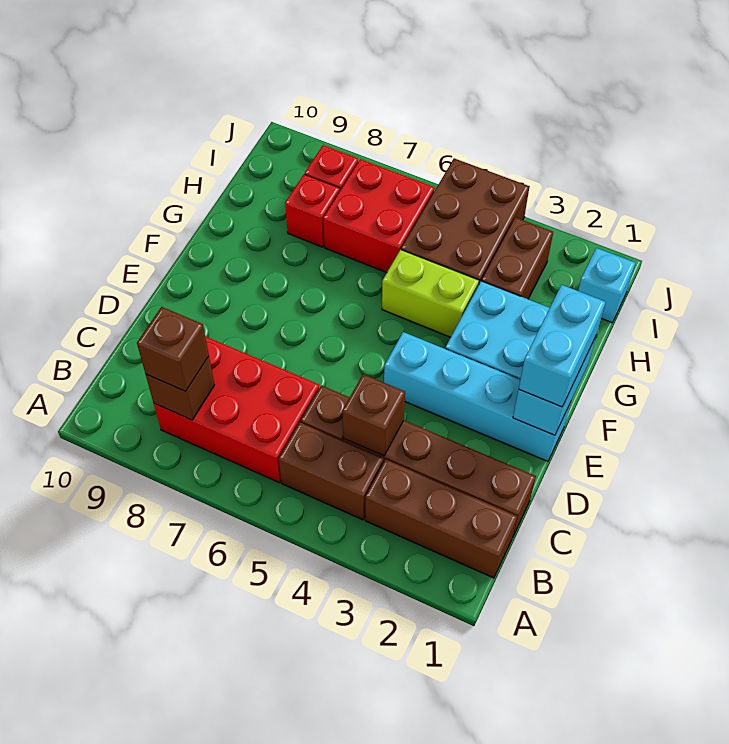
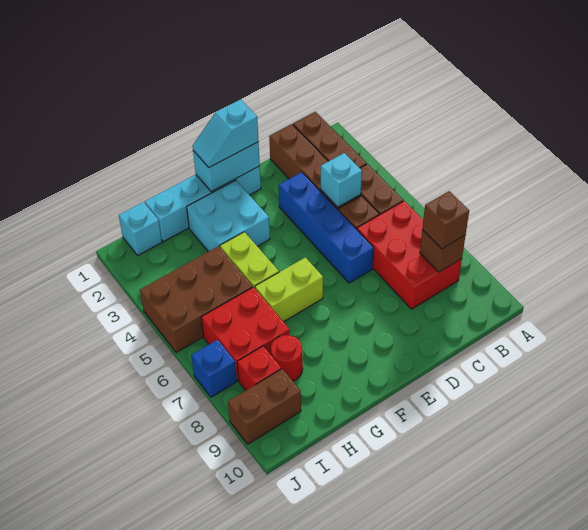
brown brick C4 level 2 -> cyan brick C4 level 2
none -> blue brick D3:D6 level 1
cyan brick E1:E4 level 1 -> cyan brick E1:H1 level 1
cyan brick E1:F1 level 3 -> cyan slope E1:F1 level 3 top E
none -> lime brick F6:G6 level 1
brown brick H3:I3 level 1 -> brown brick I9:J9 level 1
red brick H8 level 1 -> red round brick H8 level 1
none -> blue brick J7 level 1

